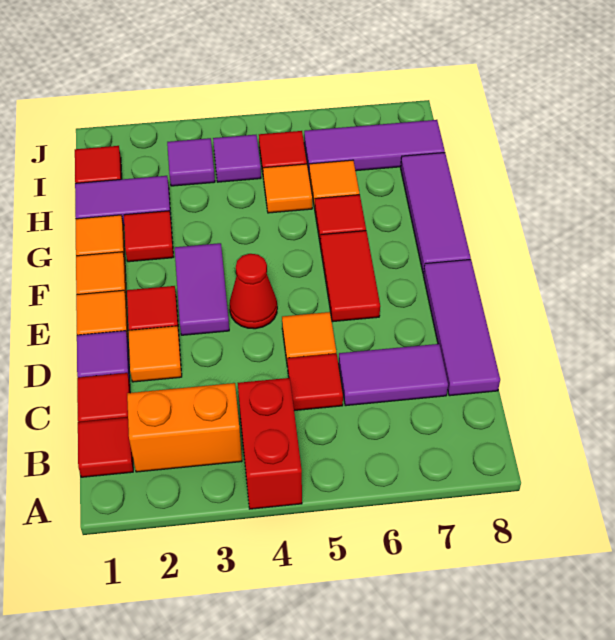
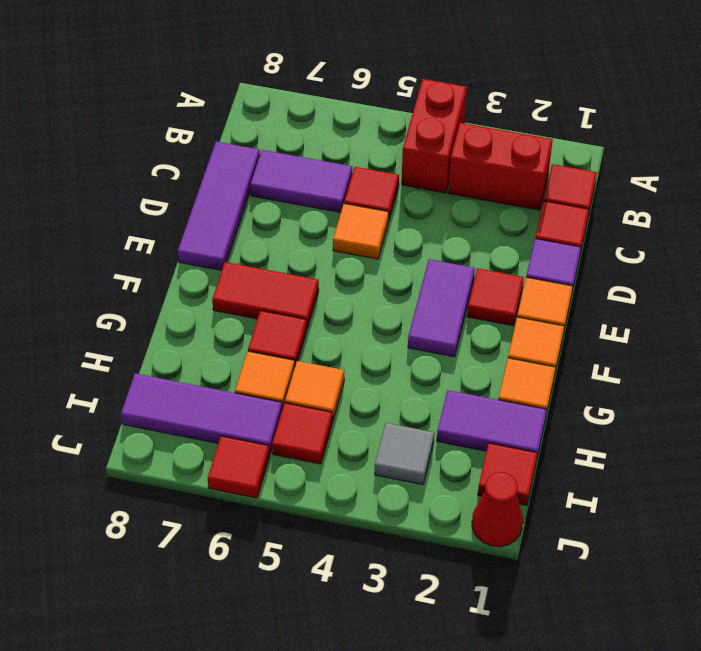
orange brick B2:B3 level 1 -> red brick B2:B3 level 1
orange tile D2 level 1 -> none
red cone E4 level 1 -> red cone J1 level 1
red tile E6:F6 level 1 -> red tile F6:F7 level 1
purple tile F8:H8 level 1 -> none
red tile G2 level 1 -> red tile J6 level 1
purple tile I3 level 1 -> grey tile I3 level 1
purple tile I4 level 1 -> none

